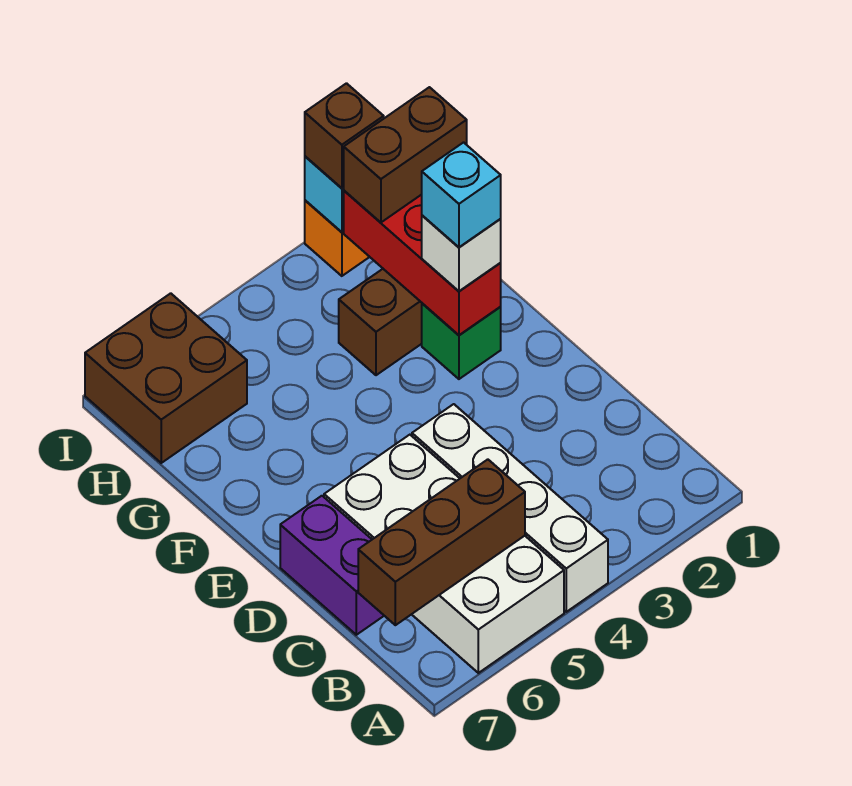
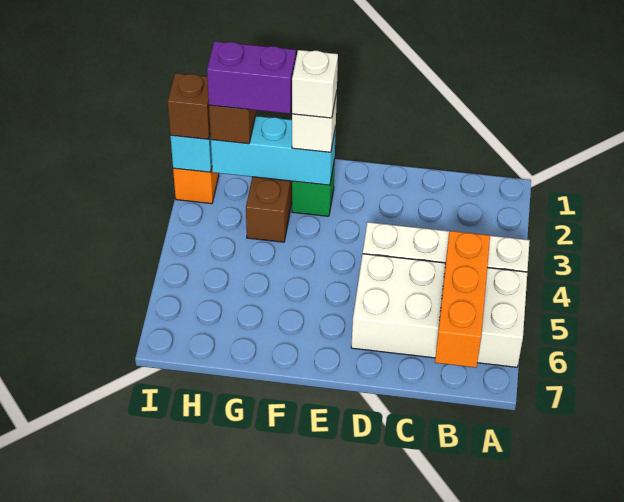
brown brick B5:B7 level 2 -> orange brick B5:B7 level 2
purple brick C7:D7 level 1 -> purple brick G2:H2 level 4
red brick F2:H2 level 2 -> cyan brick F2:H2 level 2
cyan brick F2 level 4 -> white brick F2 level 4
brown brick H6:I7 level 1 -> none

